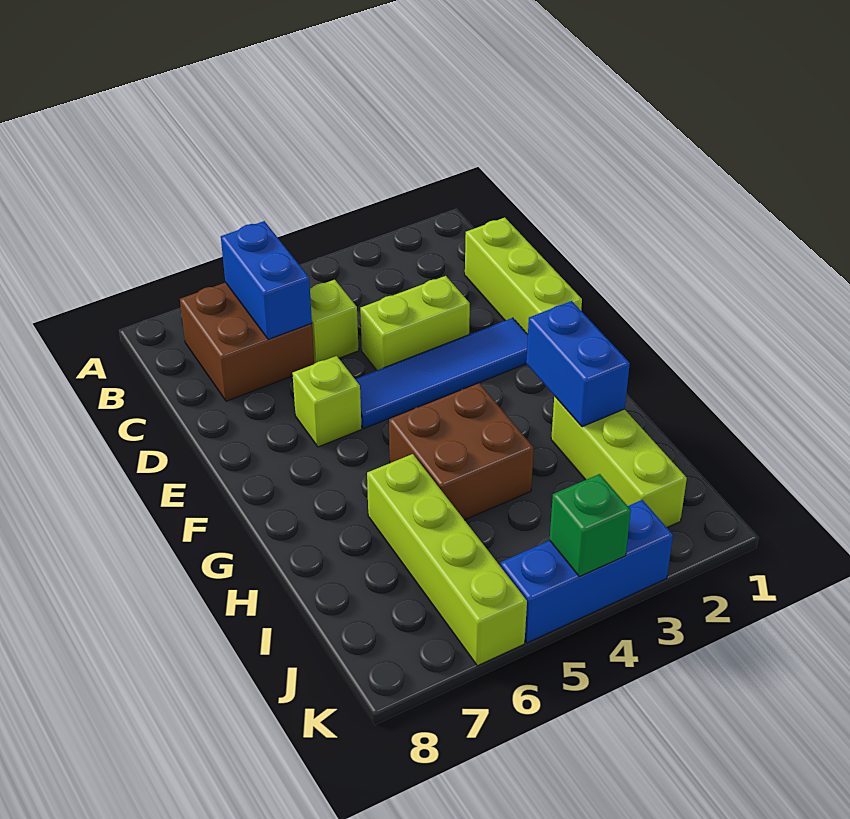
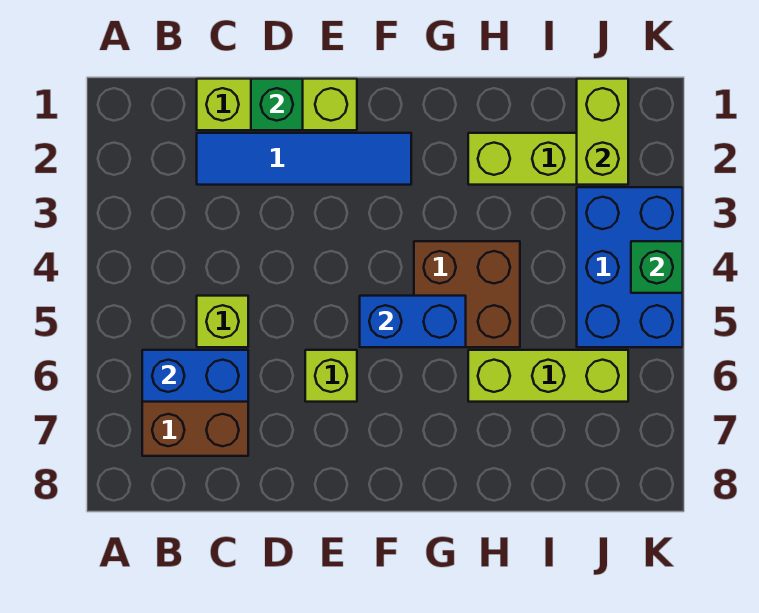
none -> green brick D1 level 2
lime brick D3:D4 level 1 -> lime brick J1:J2 level 2
blue tile E2:E5 level 1 -> blue tile C2:F2 level 1
blue brick G2:H2 level 2 -> blue brick F5:G5 level 2
lime brick H6:K6 level 1 -> lime brick H6:J6 level 1
blue brick K3:K5 level 1 -> blue brick J3:K5 level 1

